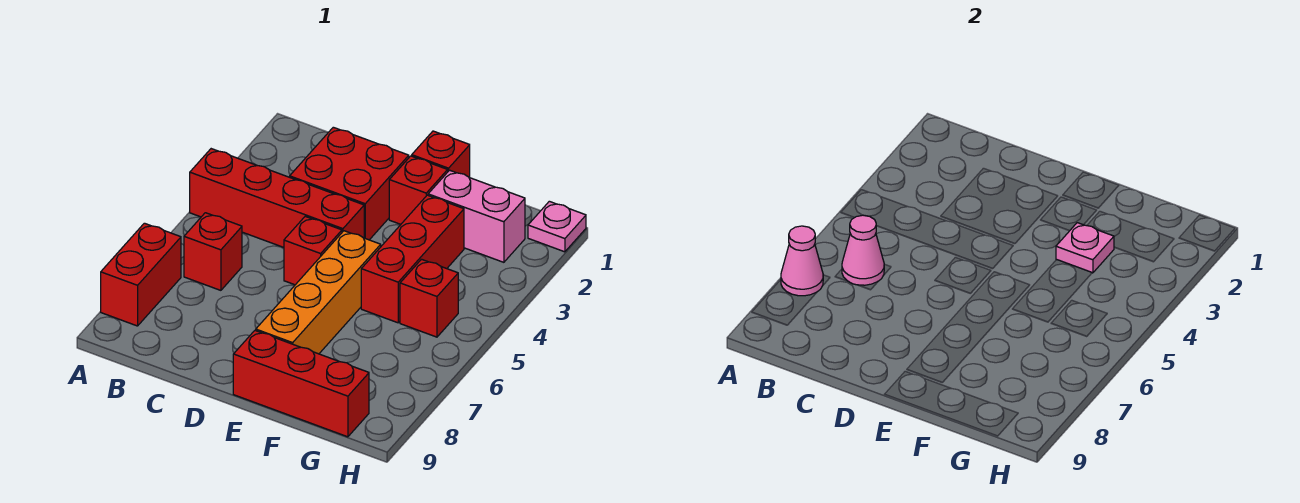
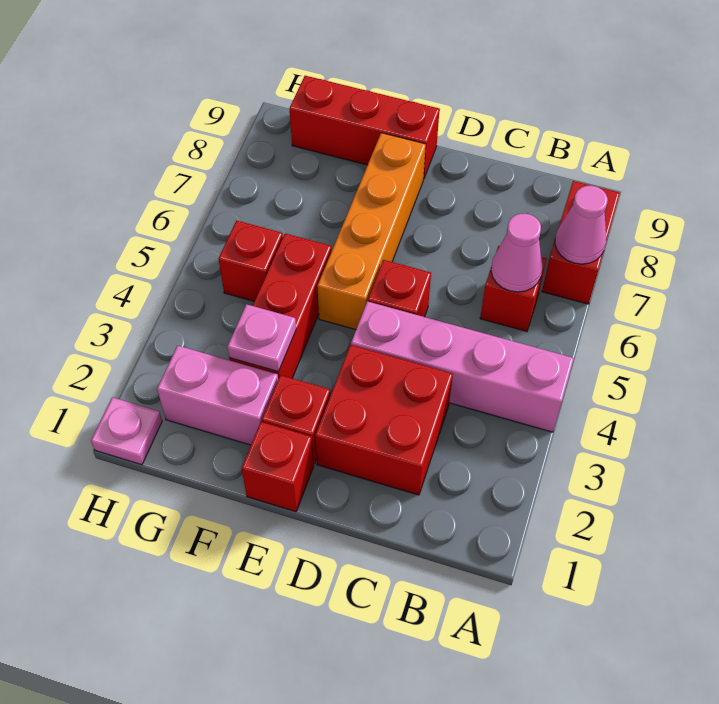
red brick A4:D4 level 1 -> pink brick A4:D4 level 1

